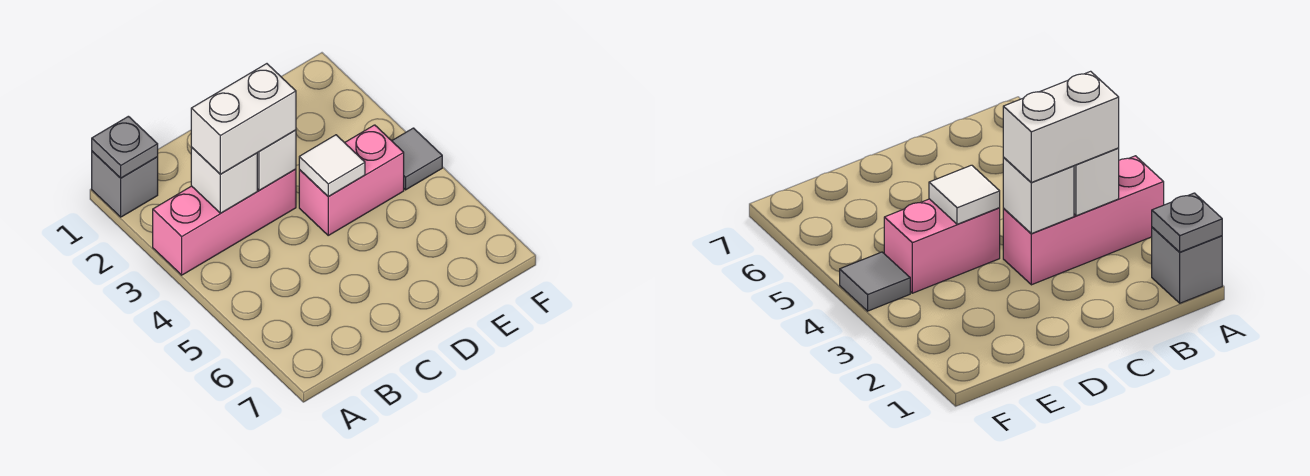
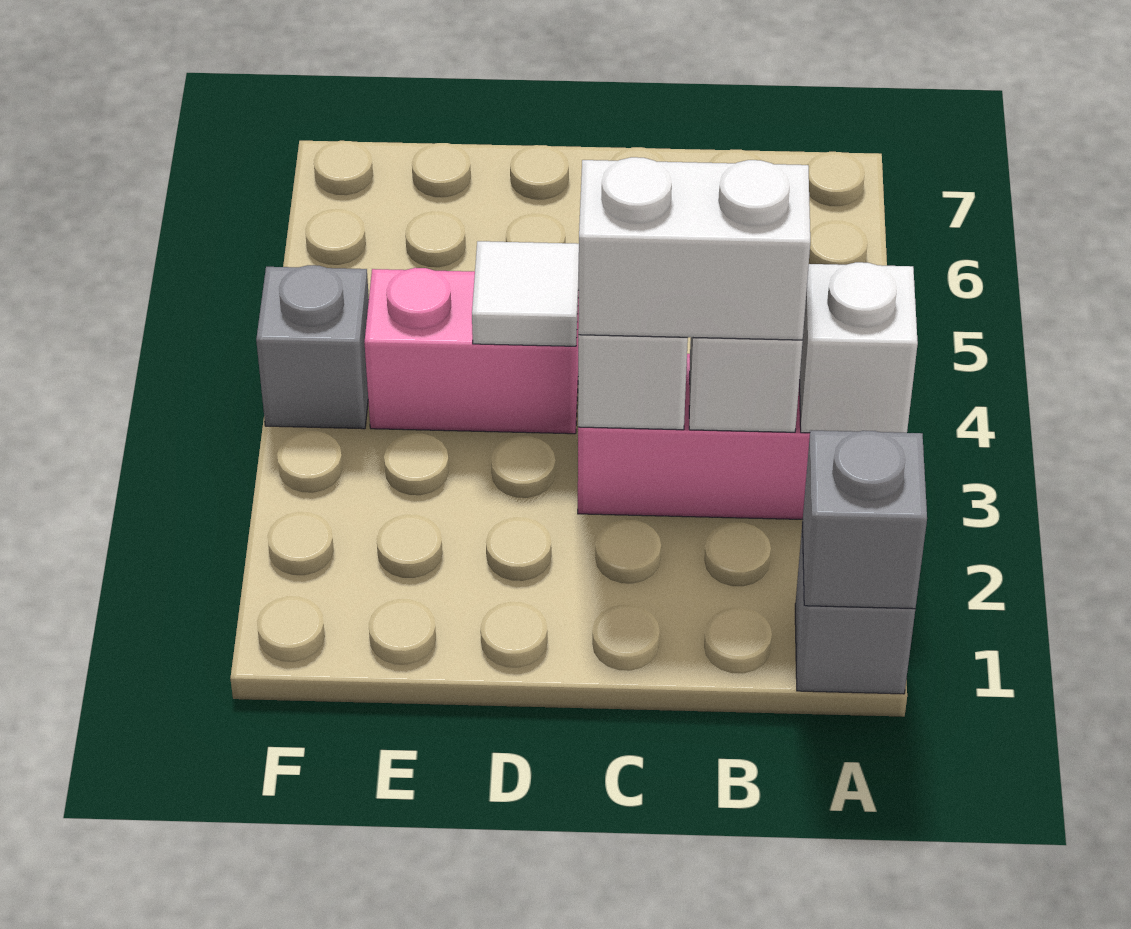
grey plate A1 level 2 -> grey brick A1 level 2
none -> white brick A3 level 2
grey tile F4 level 1 -> grey brick F4 level 1

